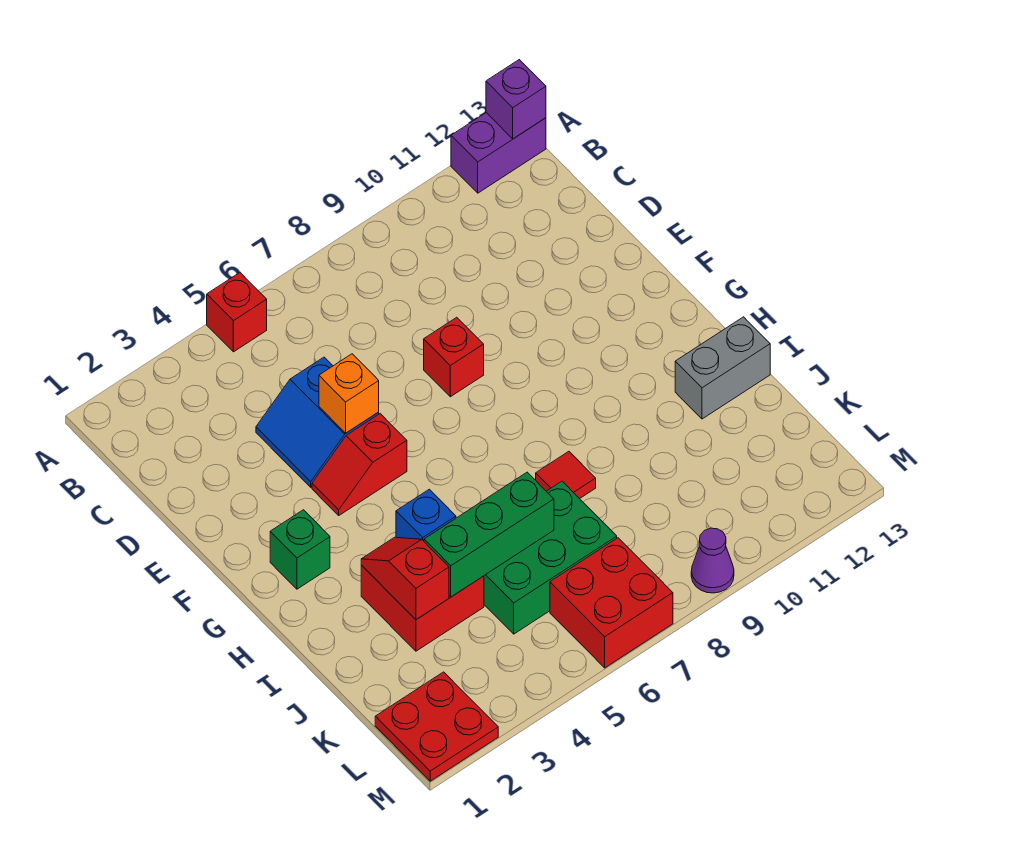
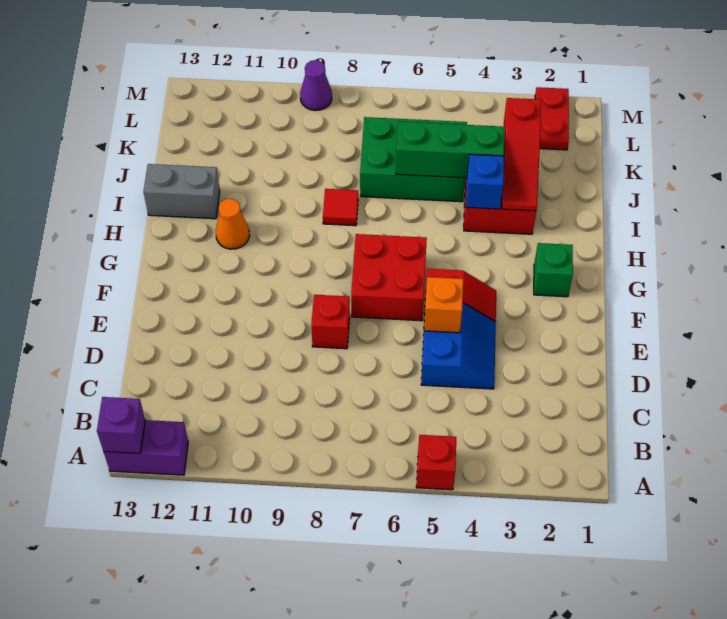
none -> orange cone H11 level 1
red slope I3:J3 level 2 top J -> red slope I3:K3 level 2 top K
red plate L1:M2 level 1 -> red plate L2:M2 level 1
red brick L6:M7 level 1 -> red brick F6:G7 level 1

